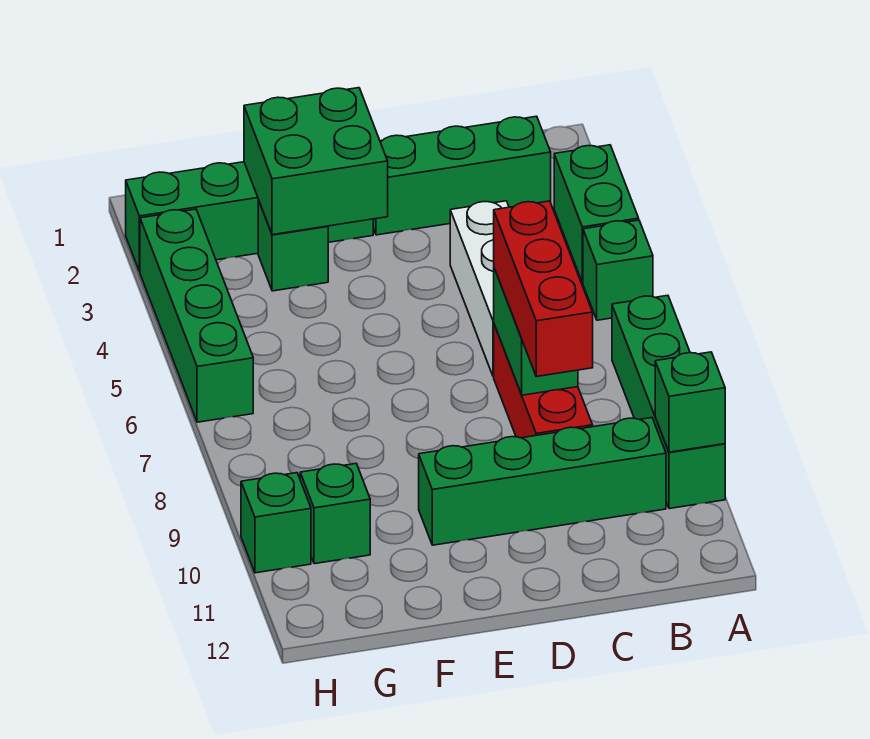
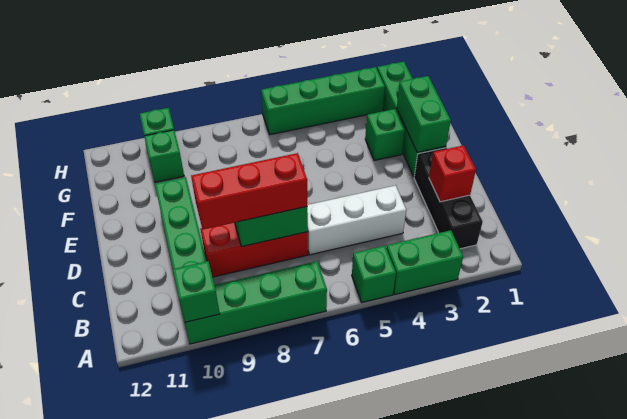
green brick B2:D2 level 1 -> black brick B2:D2 level 1
none -> red brick C2 level 2
green brick E2:F3 level 2 -> green brick E2:F2 level 2

